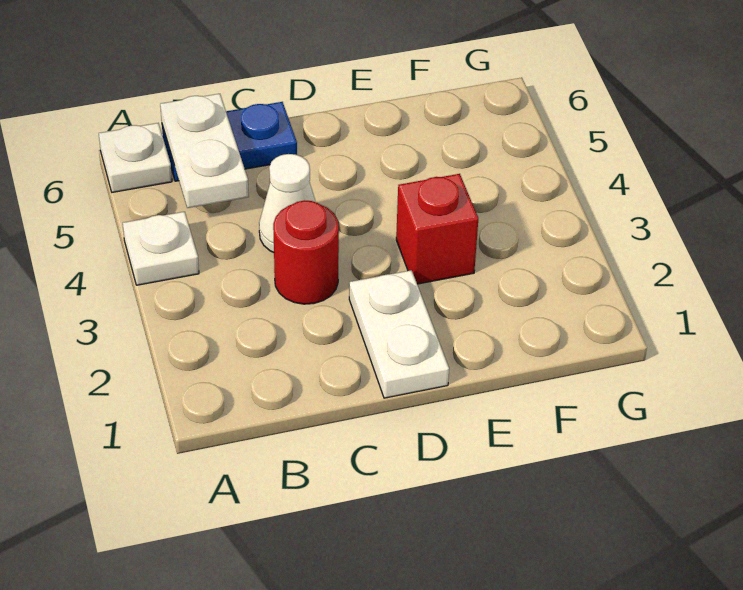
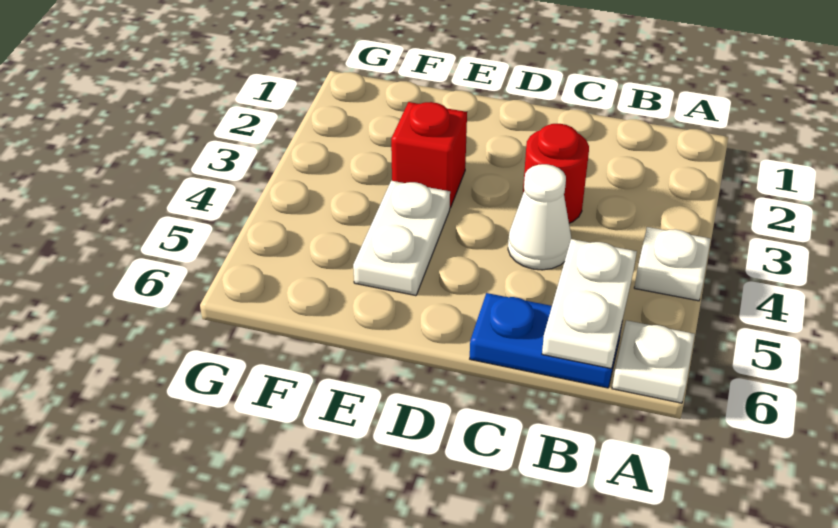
white plate D1:D2 level 1 -> white plate E4:E5 level 1

